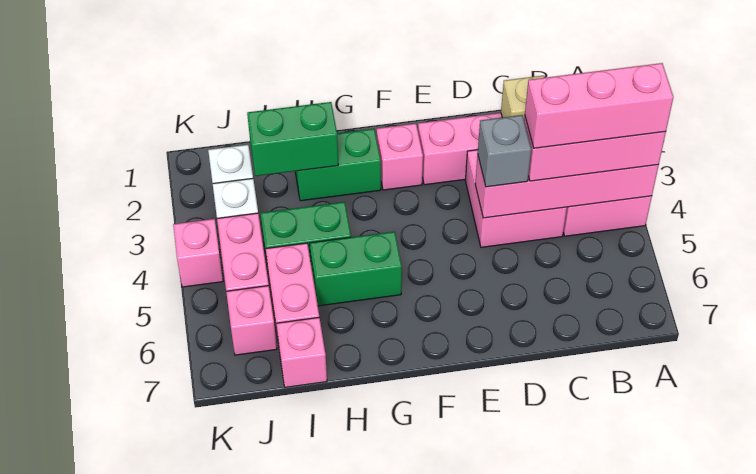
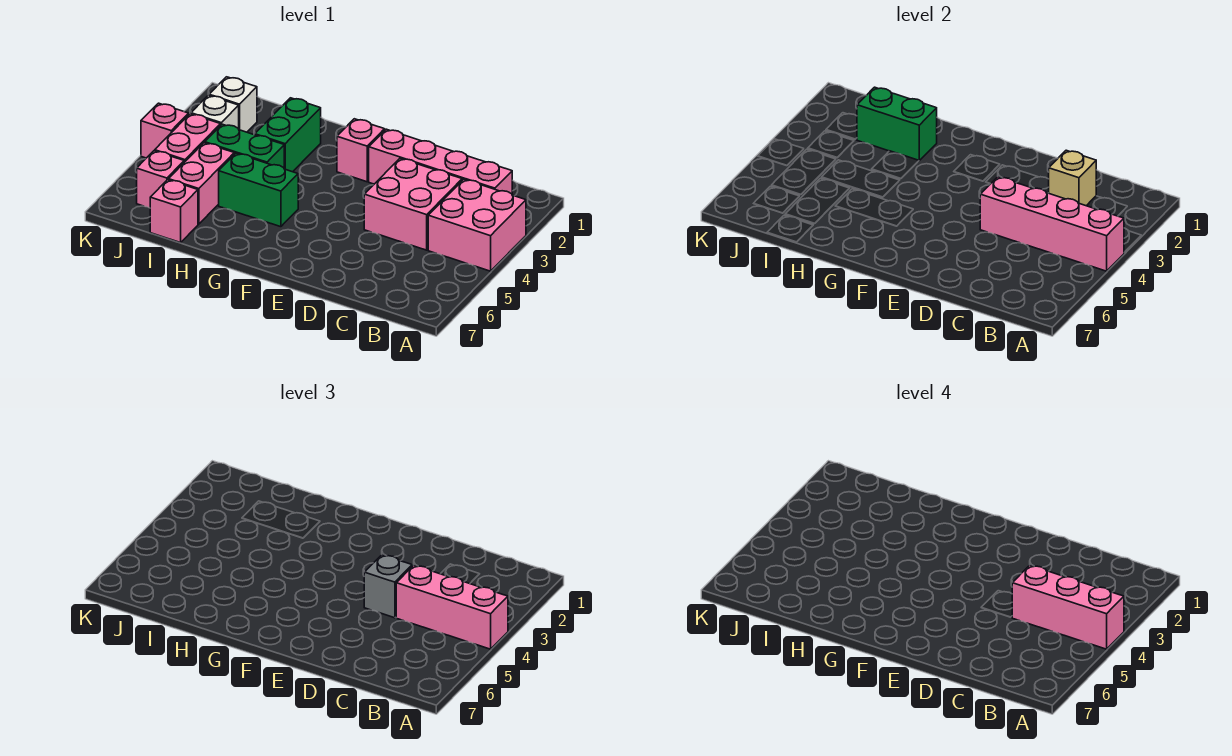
green brick G2:H2 level 1 -> green brick H2:H3 level 1

